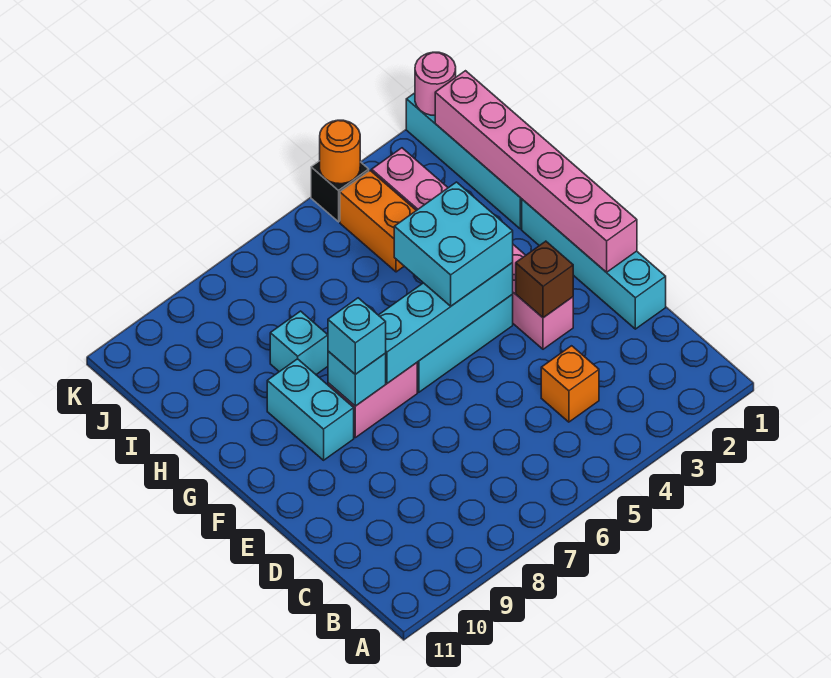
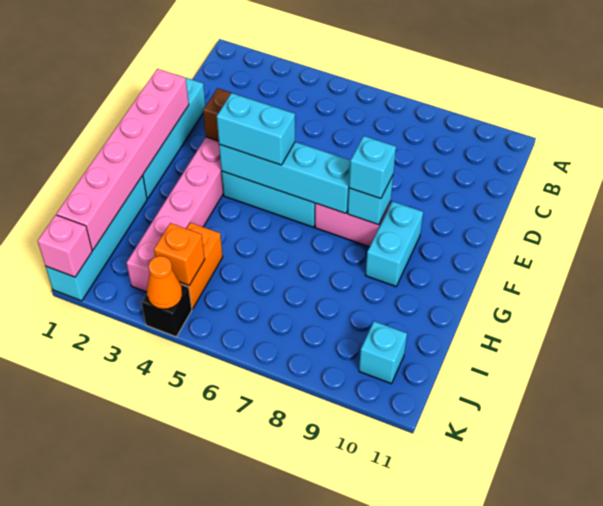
orange brick C4 level 1 -> orange brick J4 level 2
cyan brick F4:G5 level 3 -> cyan brick F4:F5 level 3
cyan brick H8 level 1 -> cyan brick J10 level 1
pink round brick K1 level 2 -> pink brick K1 level 2
orange round brick K4 level 2 -> orange cone K4 level 2

